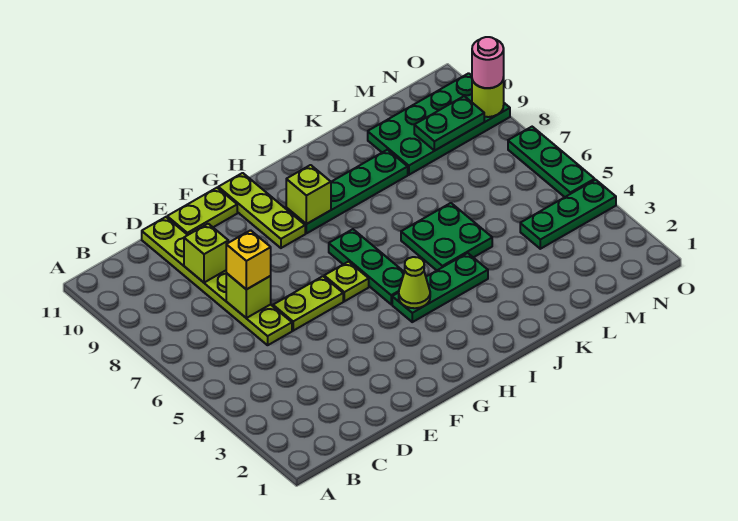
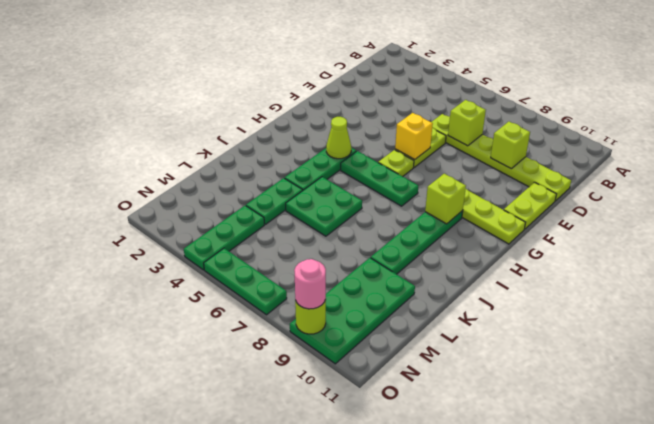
yellow brick D7 level 3 -> yellow brick F6 level 2
green plate M9:N9 level 2 -> green plate K4:L4 level 1

